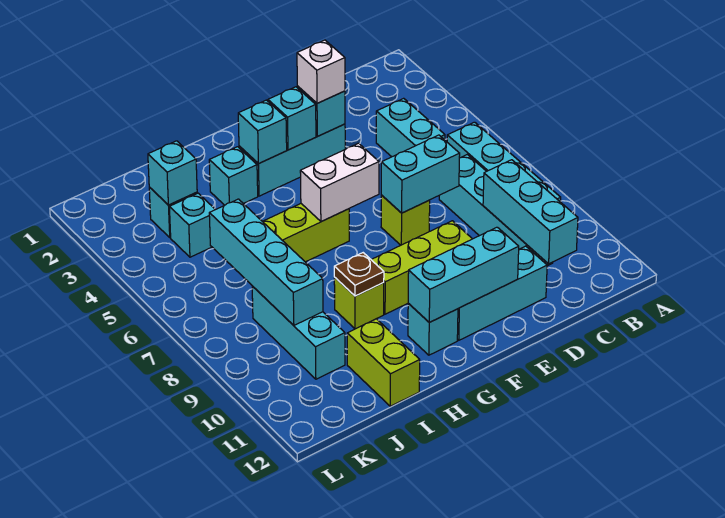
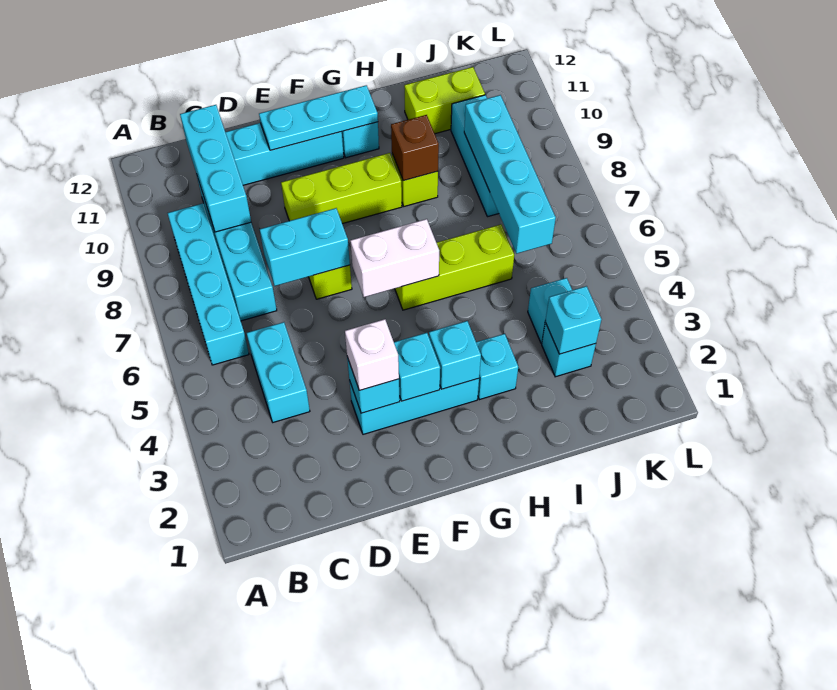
cyan brick E11:G11 level 2 -> cyan plate E11:G11 level 2
brown plate H9 level 2 -> brown brick H9 level 2
lime brick I11:I12 level 1 -> lime brick I11:J11 level 1

